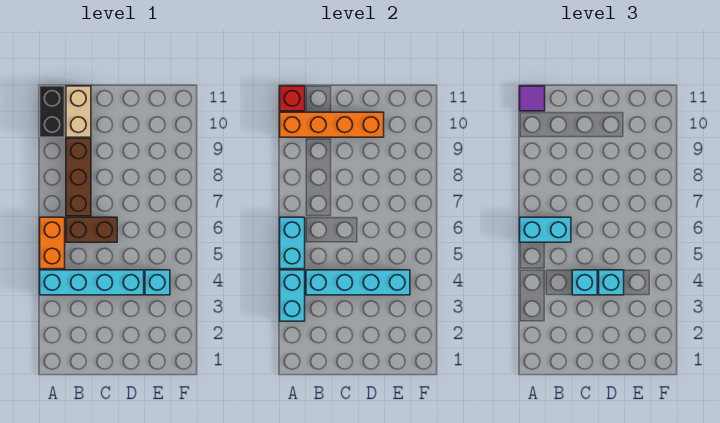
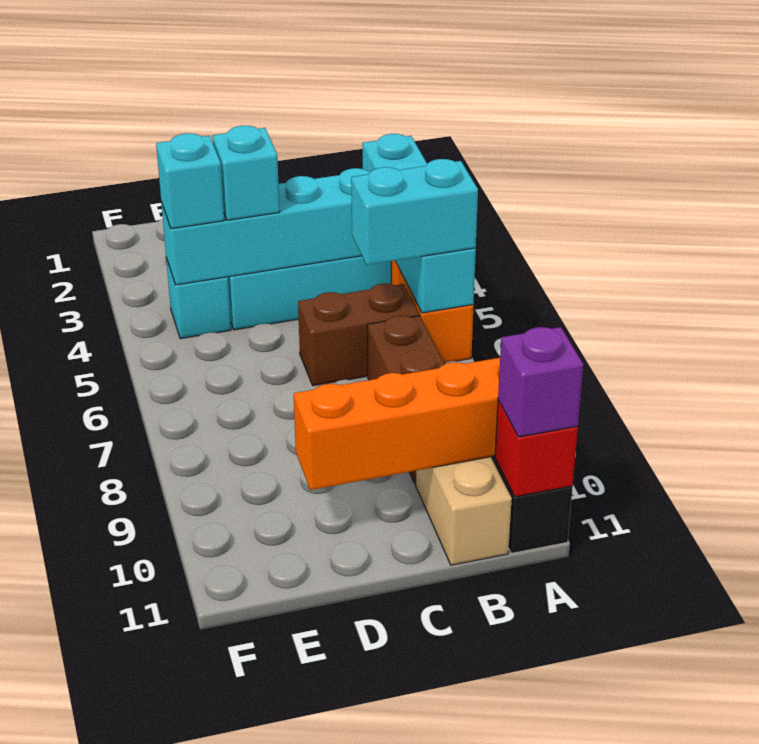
purple tile A11 level 3 -> purple brick A11 level 3
cyan brick C4 level 3 -> cyan brick E4 level 3

